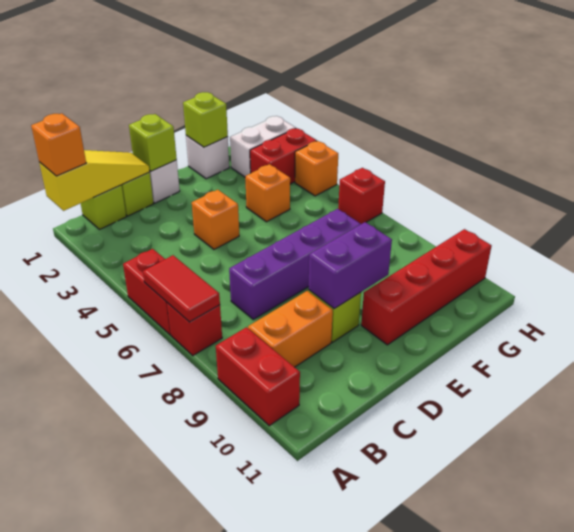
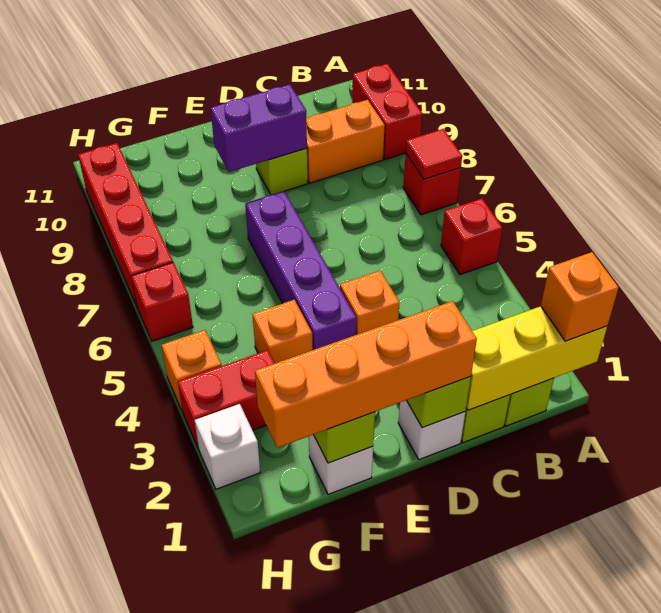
yellow slope A1:C1 level 2 top A -> yellow brick A1:C1 level 2
red brick A5:A6 level 1 -> red brick A5 level 1
red tile A6:A7 level 2 -> red tile A7 level 2
purple brick C7:F7 level 1 -> purple brick E4:E7 level 1
none -> orange brick D1:G1 level 3
red brick E10:H10 level 1 -> red brick H7:H10 level 1
white brick G2:H2 level 1 -> white brick H2 level 1

